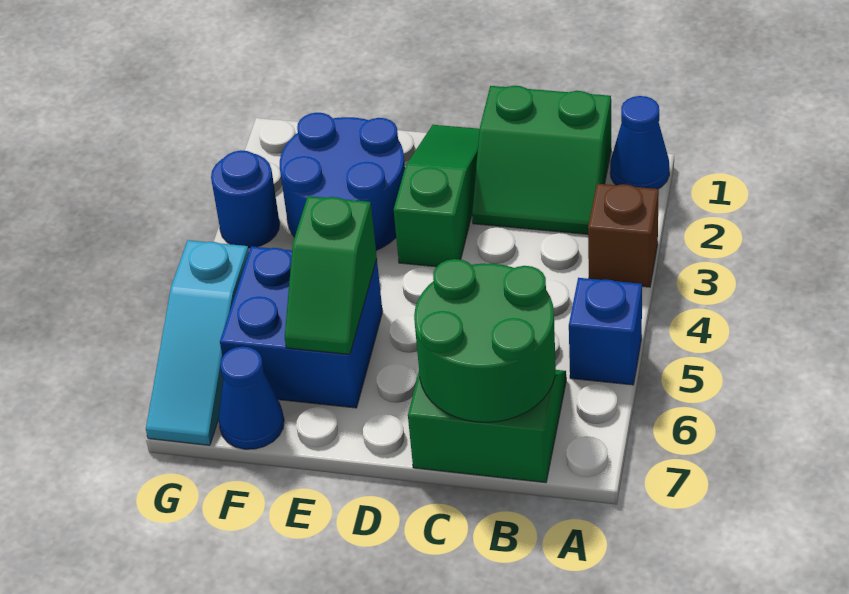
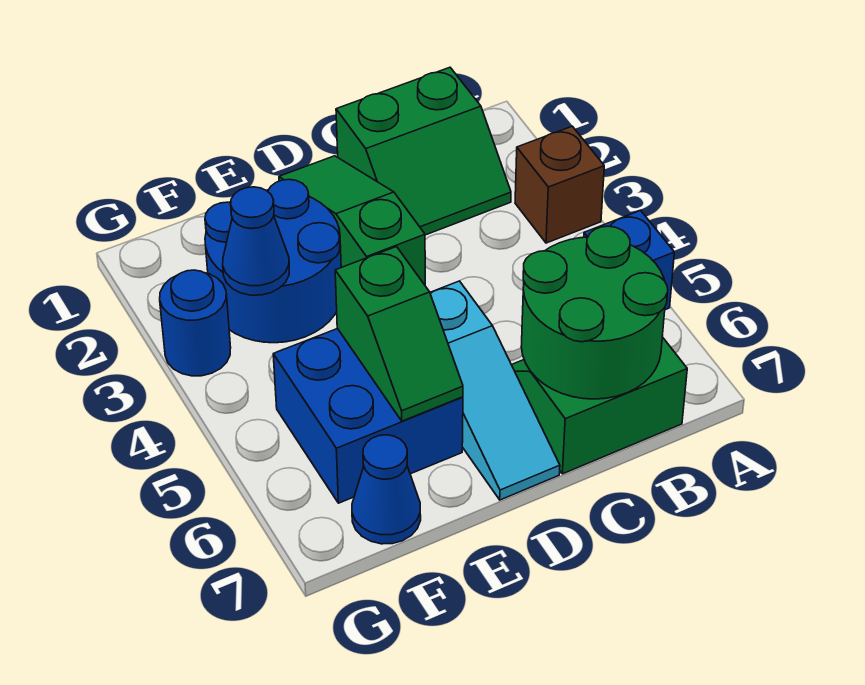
blue cone A1 level 1 -> blue cone F3 level 2
cyan slope G5:G7 level 1 top 5 -> cyan slope D5:D7 level 1 top 5

